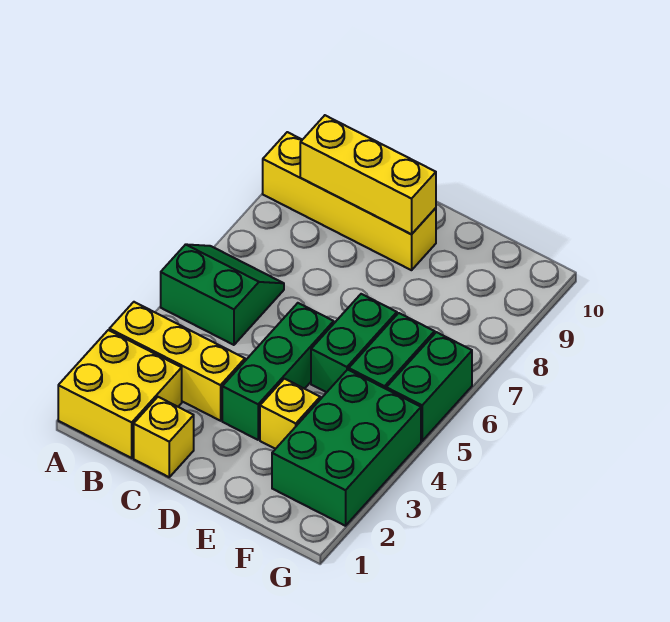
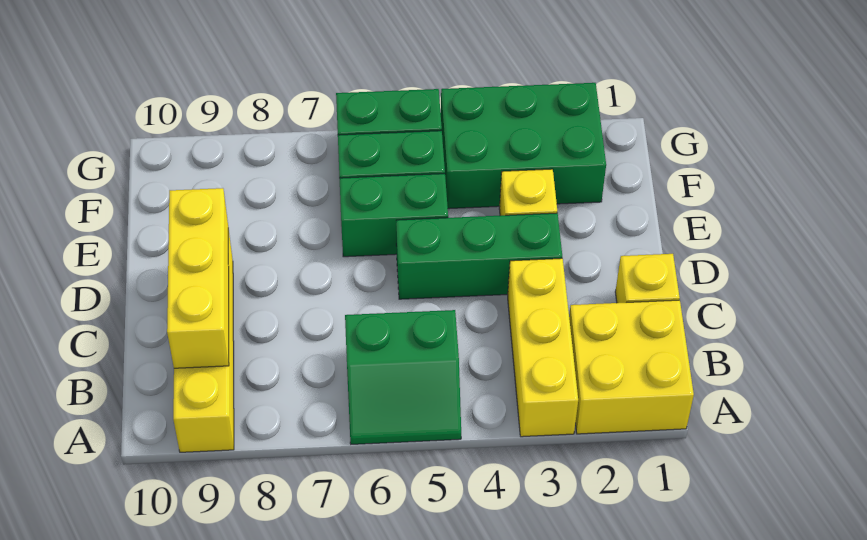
green slope A5:B6 level 1 top 5 -> green slope A5:B6 level 1 top B

